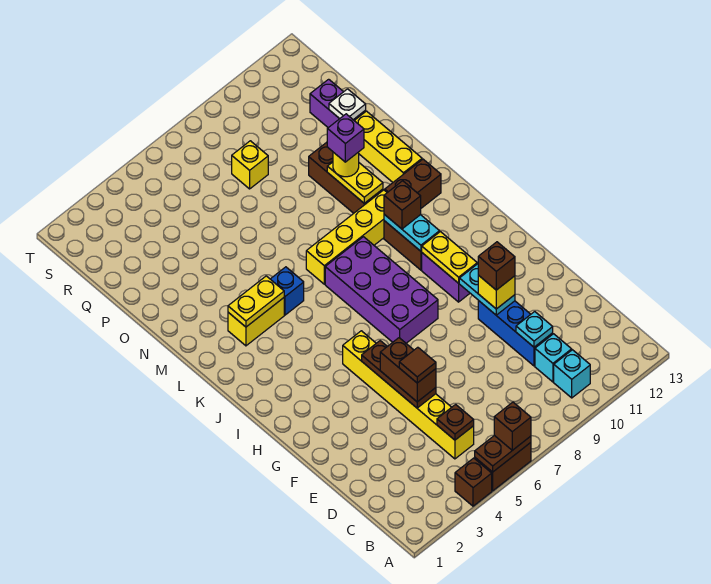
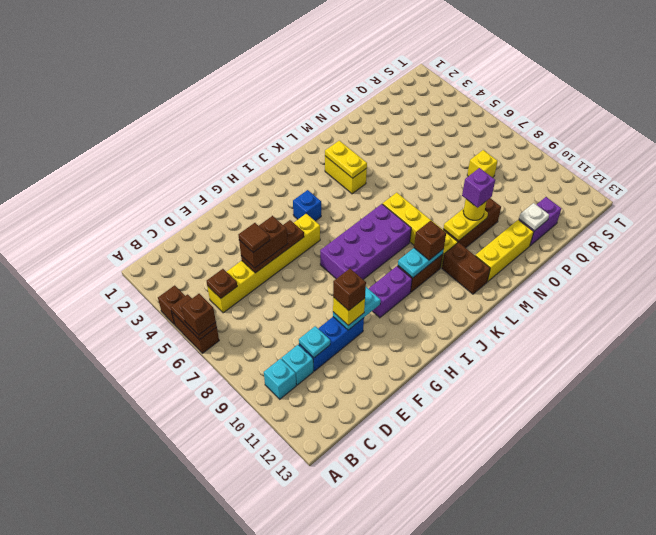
yellow plate H10:I10 level 2 -> none
blue brick L5 level 1 -> blue brick I4 level 1

